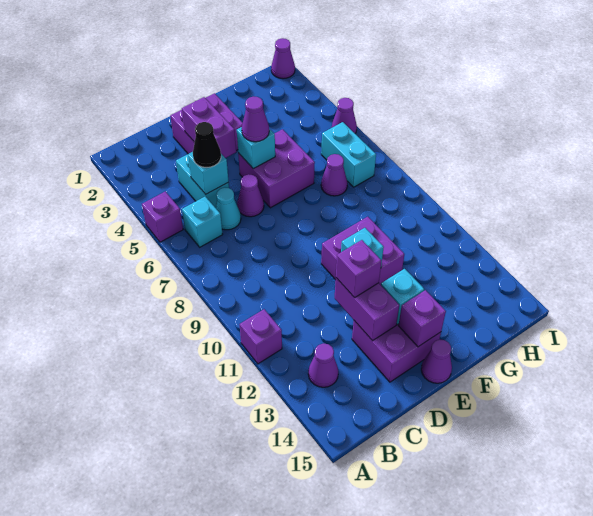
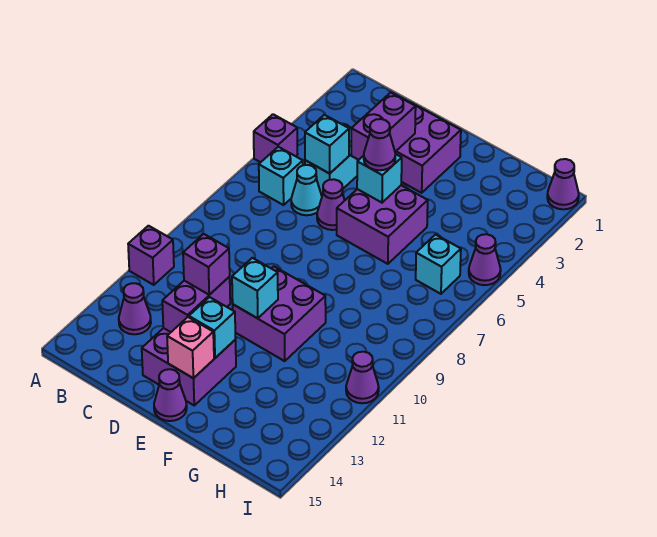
black cone C5 level 3 -> none
purple brick E14 level 2 -> pink brick E14 level 2
purple cone G7 level 1 -> purple cone I11 level 1
cyan brick H6:H7 level 1 -> cyan brick H6 level 1

